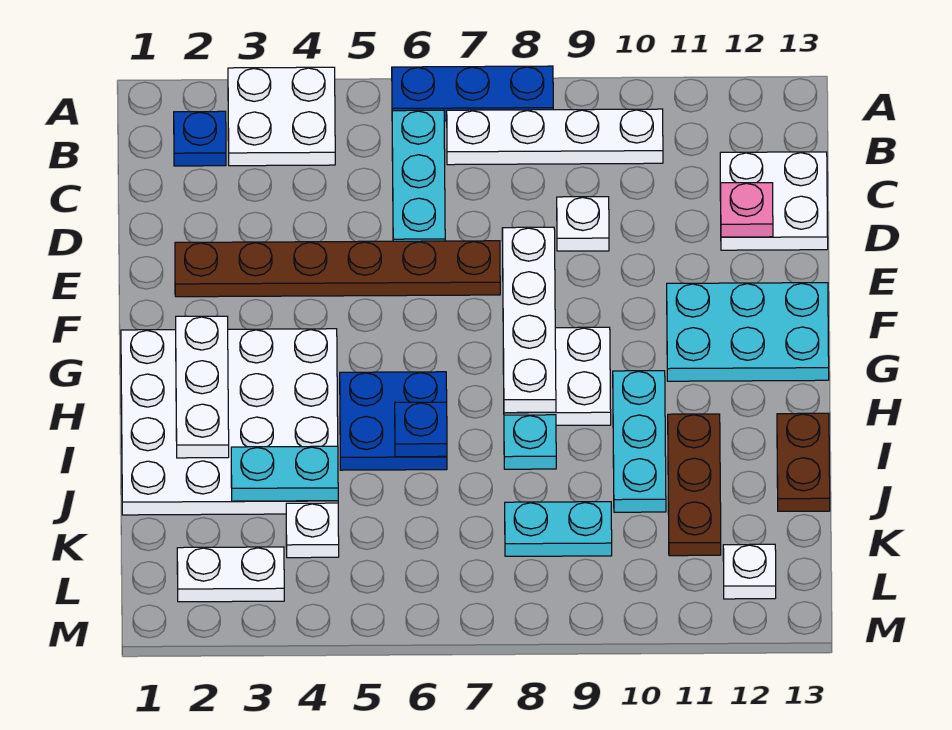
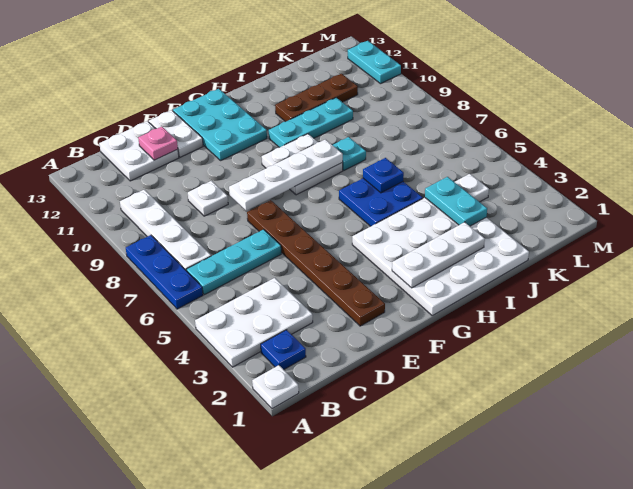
white plate A3:B4 level 1 -> white plate A3:C4 level 1
brown plate I13:J13 level 1 -> none
cyan plate K8:K9 level 1 -> cyan plate M11:M12 level 1
white plate L2:L3 level 1 -> white plate E12:E13 level 1
white plate L12 level 1 -> white plate A1 level 1

